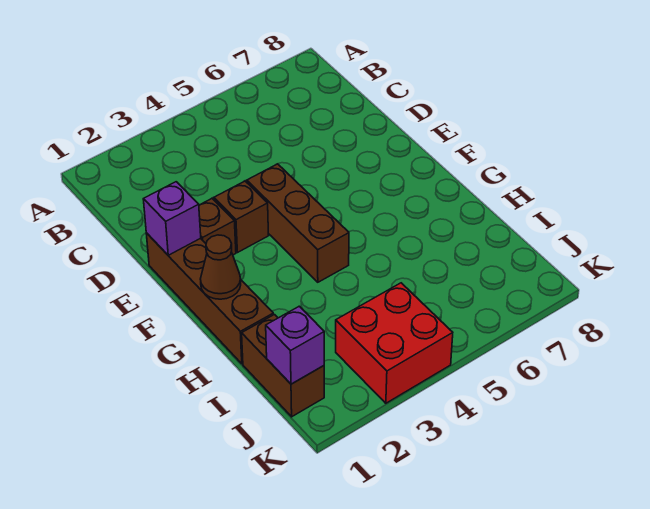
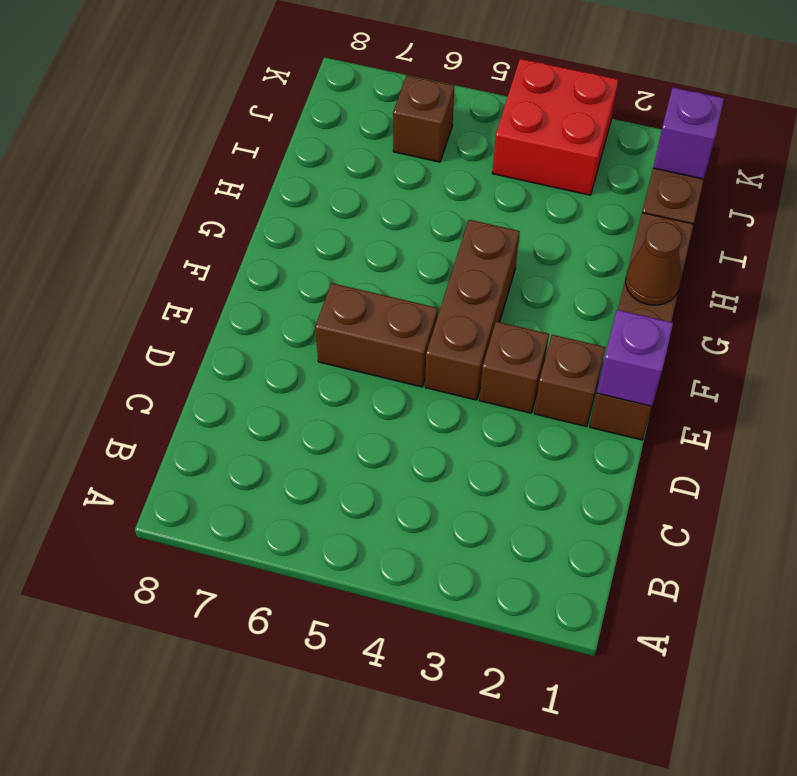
none -> brown brick E5:E6 level 1
none -> brown brick J6 level 1

